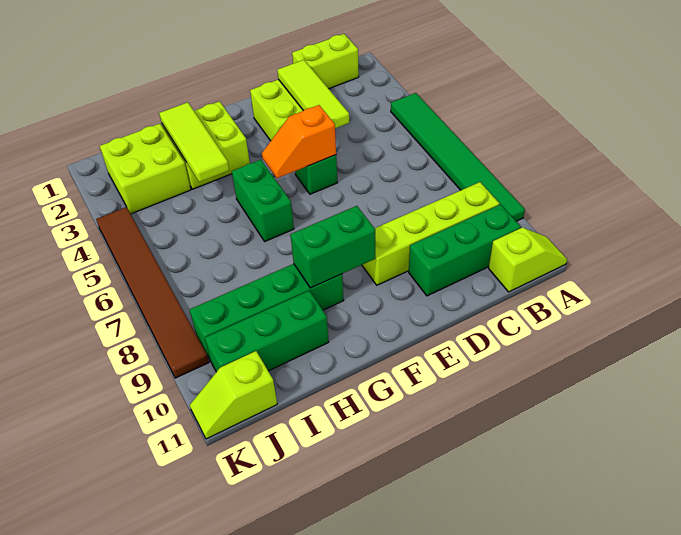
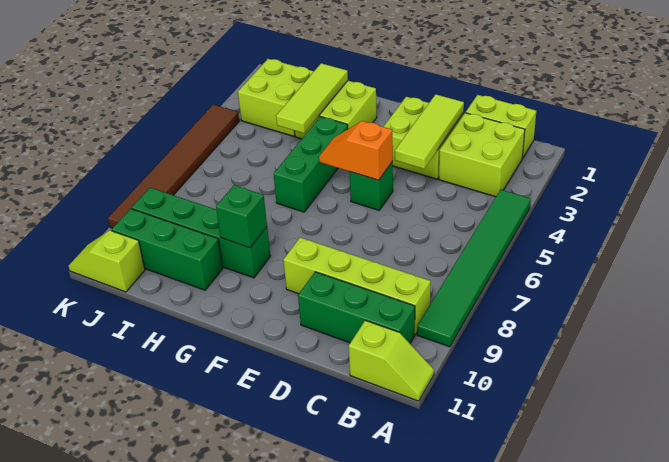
none -> lime brick B2:C3 level 1
green brick F9:G9 level 2 -> green brick G9 level 2
green brick G5:G6 level 1 -> green brick G4:G6 level 1

